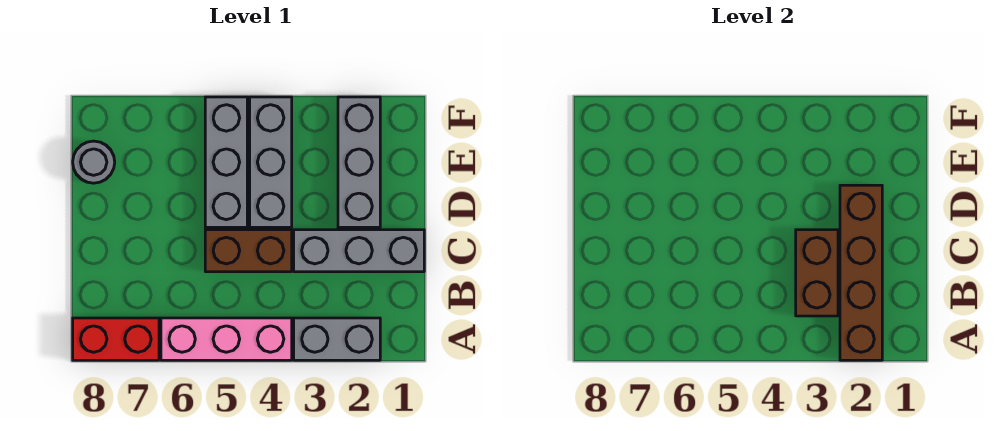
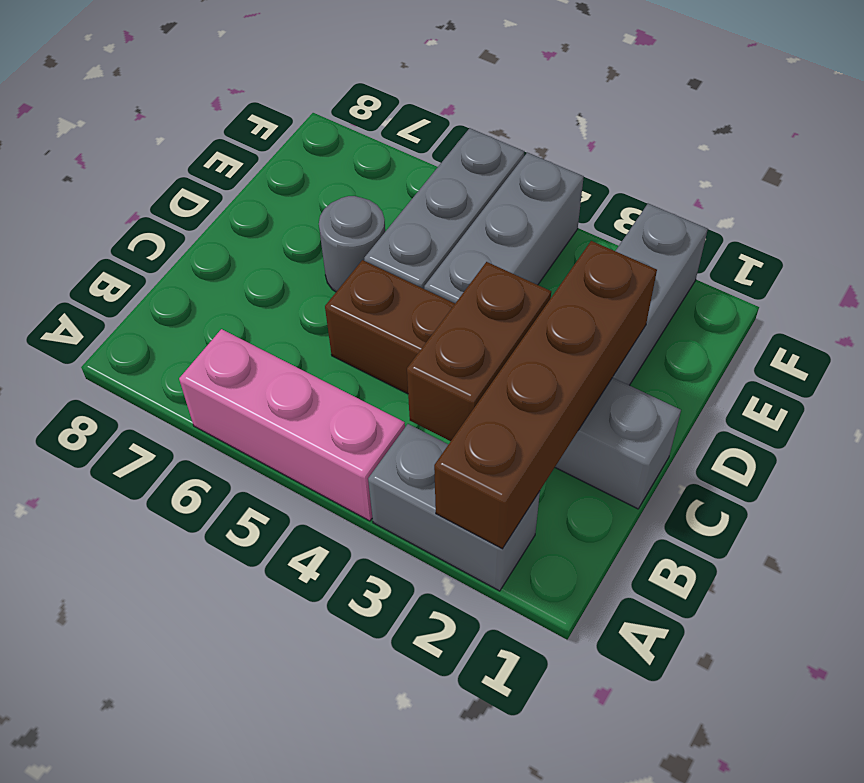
red brick A7:A8 level 1 -> none
grey round brick E8 level 1 -> grey round brick D6 level 1

